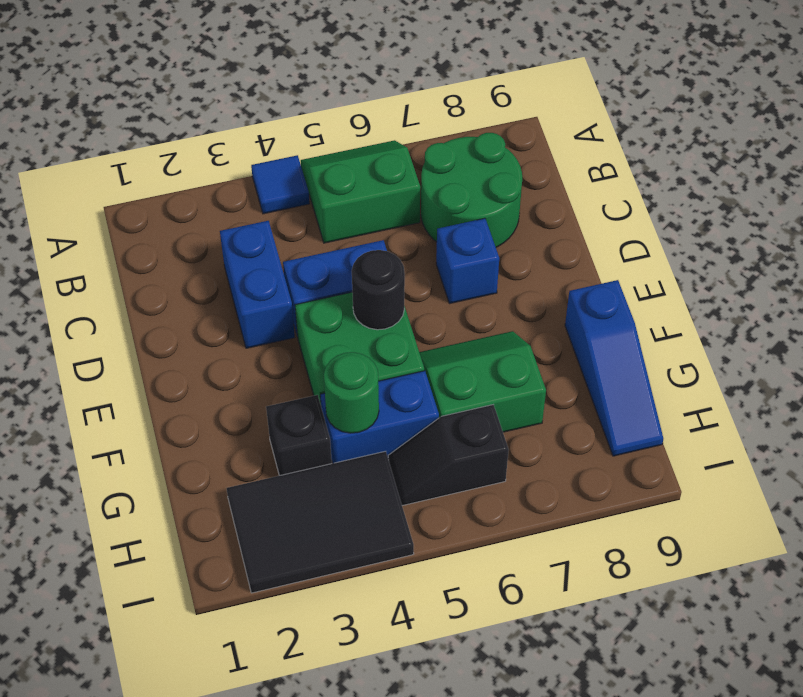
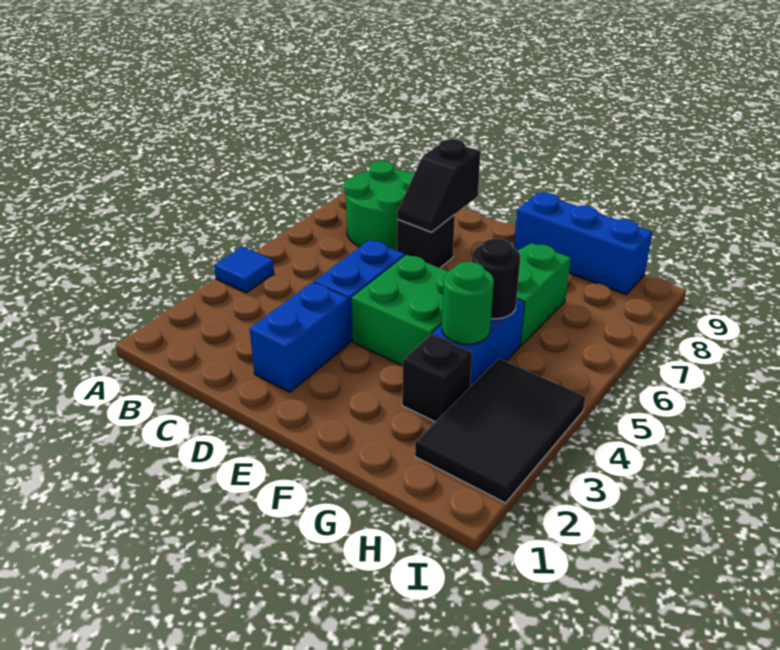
green slope A5:B6 level 1 top B -> none
blue brick C3:D3 level 1 -> blue brick D2:D3 level 1
blue brick D7 level 1 -> black brick D7 level 1
black round brick E5 level 2 -> black round brick G5 level 2
blue slope F9:H9 level 1 top F -> blue brick F9:H9 level 1
black slope H5:H6 level 1 top 6 -> black slope D7:D8 level 2 top 8

